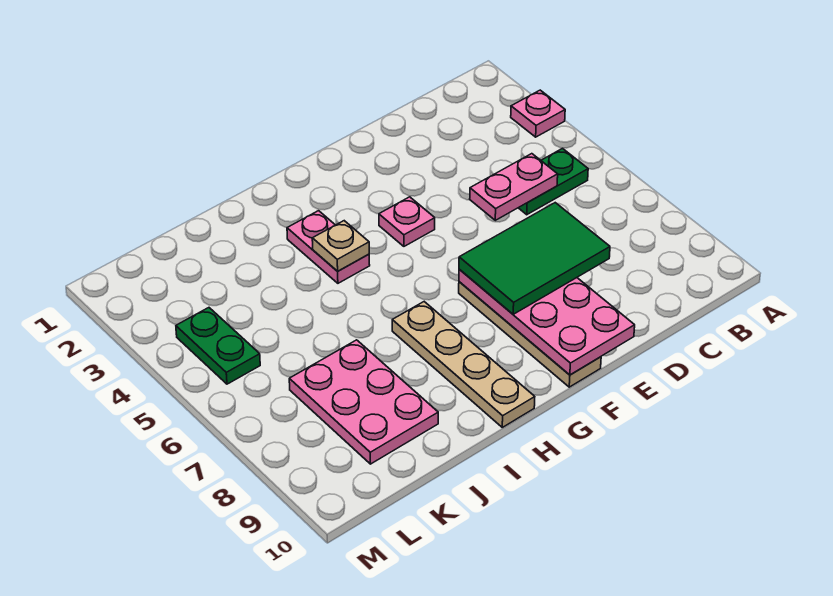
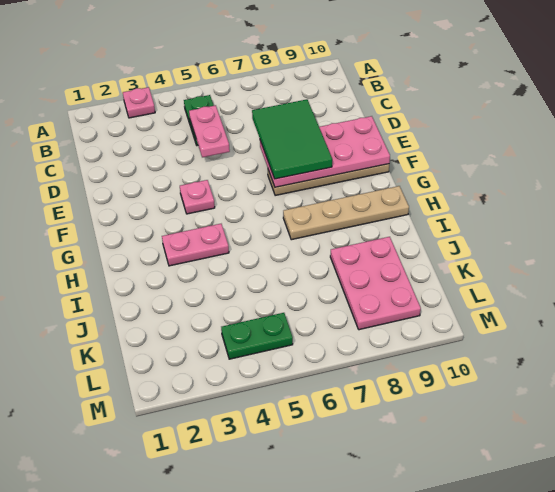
tan plate H4 level 2 -> none
pink plate J7:K9 level 1 -> pink plate J8:L9 level 1

